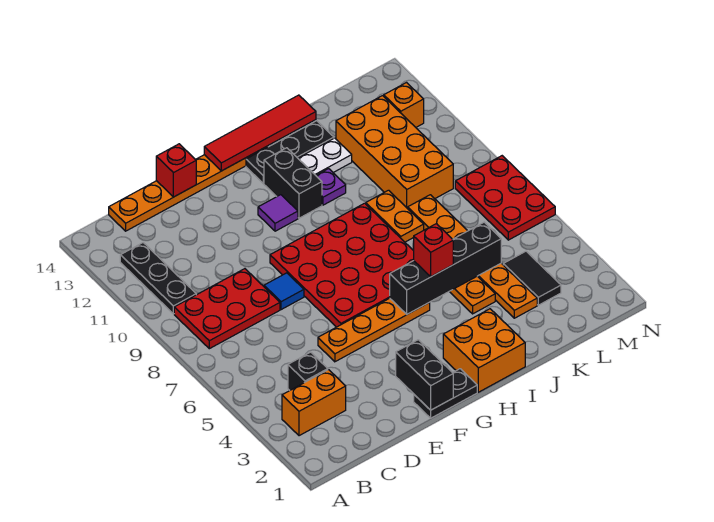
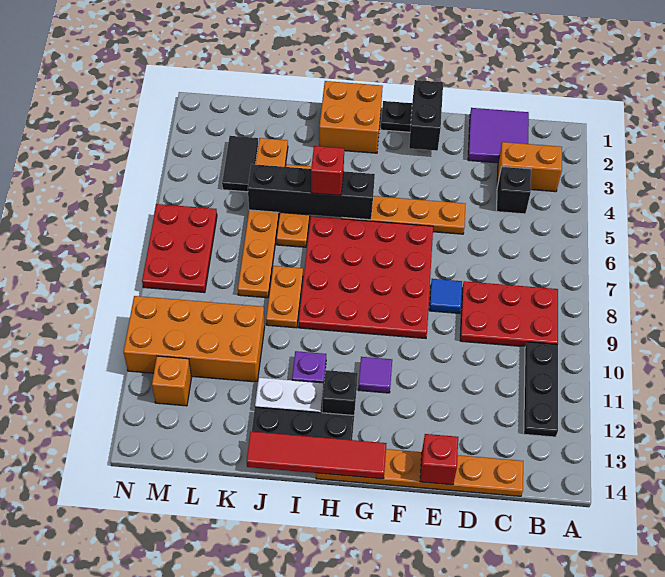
none -> purple tile C1:D2 level 1
black brick H11:H12 level 1 -> black brick H12 level 1
orange brick K9:L12 level 1 -> orange brick K10:N11 level 1

